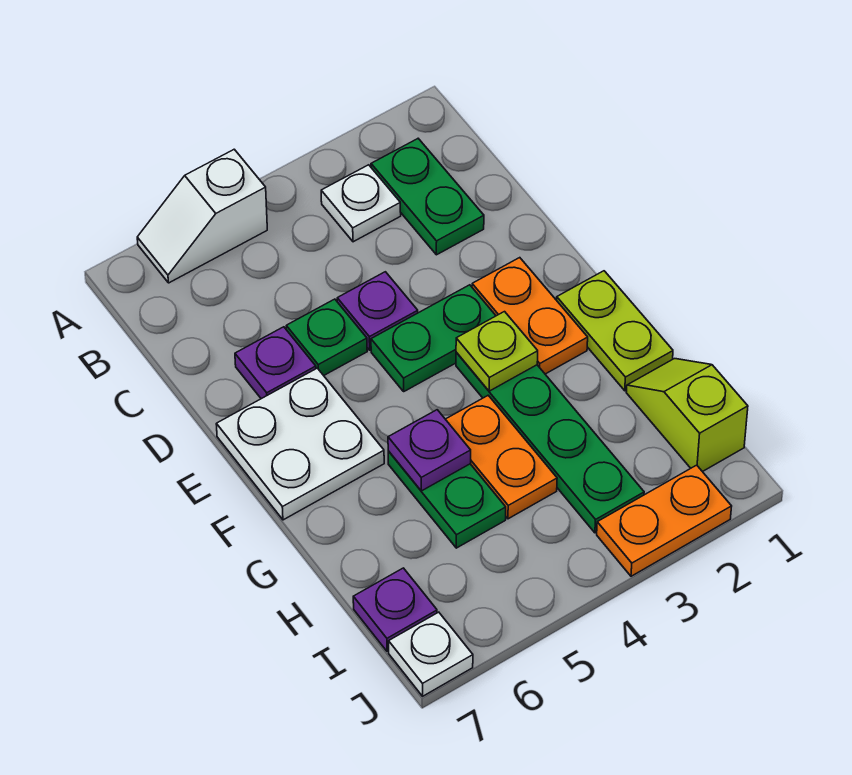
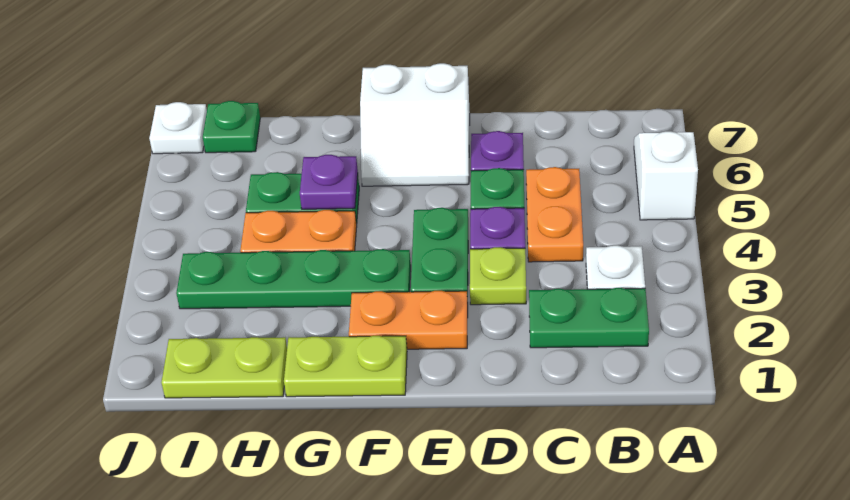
white plate E6:F7 level 1 -> white slope E6:F7 level 1 top 7
lime plate F3 level 2 -> lime plate D3 level 1
lime slope H1:I1 level 1 top I -> lime plate H1:I1 level 1
purple plate I7 level 1 -> green plate I7 level 1
orange plate J2:J3 level 1 -> orange plate C4:C5 level 1

